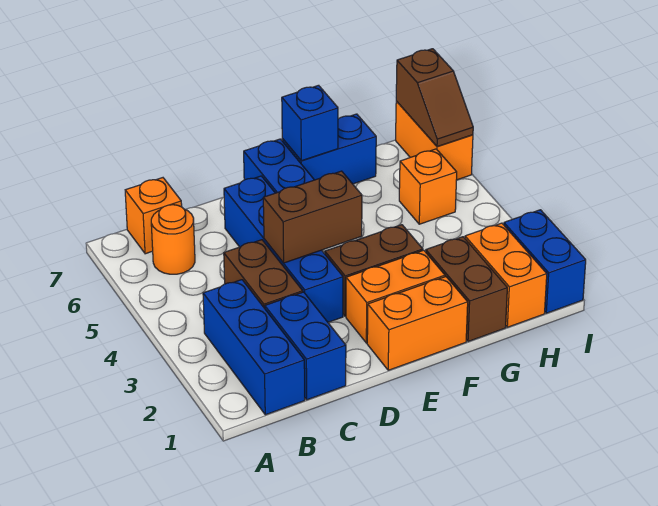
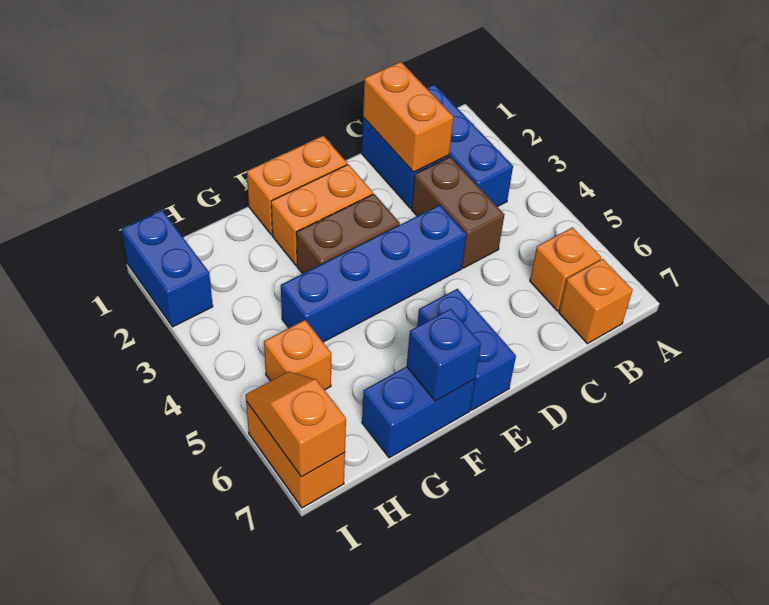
orange round brick B6 level 1 -> orange brick B6 level 1
blue brick D3:D6 level 1 -> blue brick D4:G4 level 1
brown brick D4:E4 level 2 -> none
brown brick G1:G2 level 1 -> none
orange brick H1:H2 level 1 -> orange brick C1:C2 level 2
brown slope I6:I7 level 2 top 7 -> orange slope I6:I7 level 2 top 7

